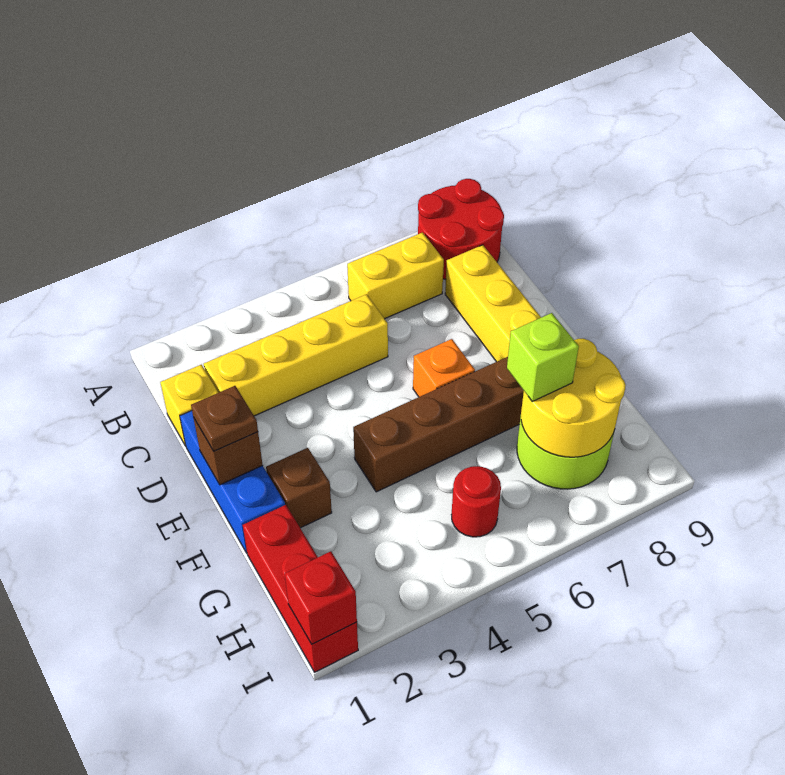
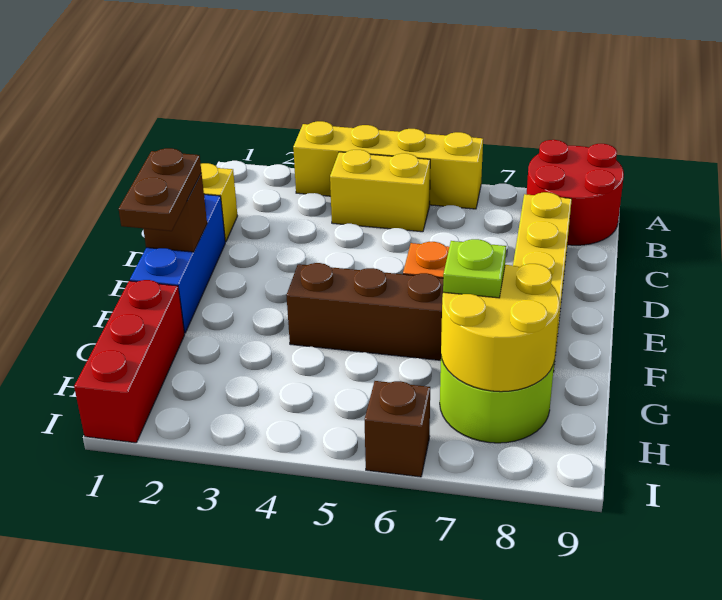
yellow brick B6:B7 level 1 -> yellow brick B4:B5 level 1
yellow brick C2:C5 level 1 -> yellow brick A3:A6 level 1
brown plate E1 level 3 -> brown plate E1:F1 level 3
brown brick F2 level 1 -> brown brick I6 level 1
lime brick G7 level 3 -> lime plate G7 level 3
red round brick H5 level 1 -> none
red brick I1 level 2 -> none

